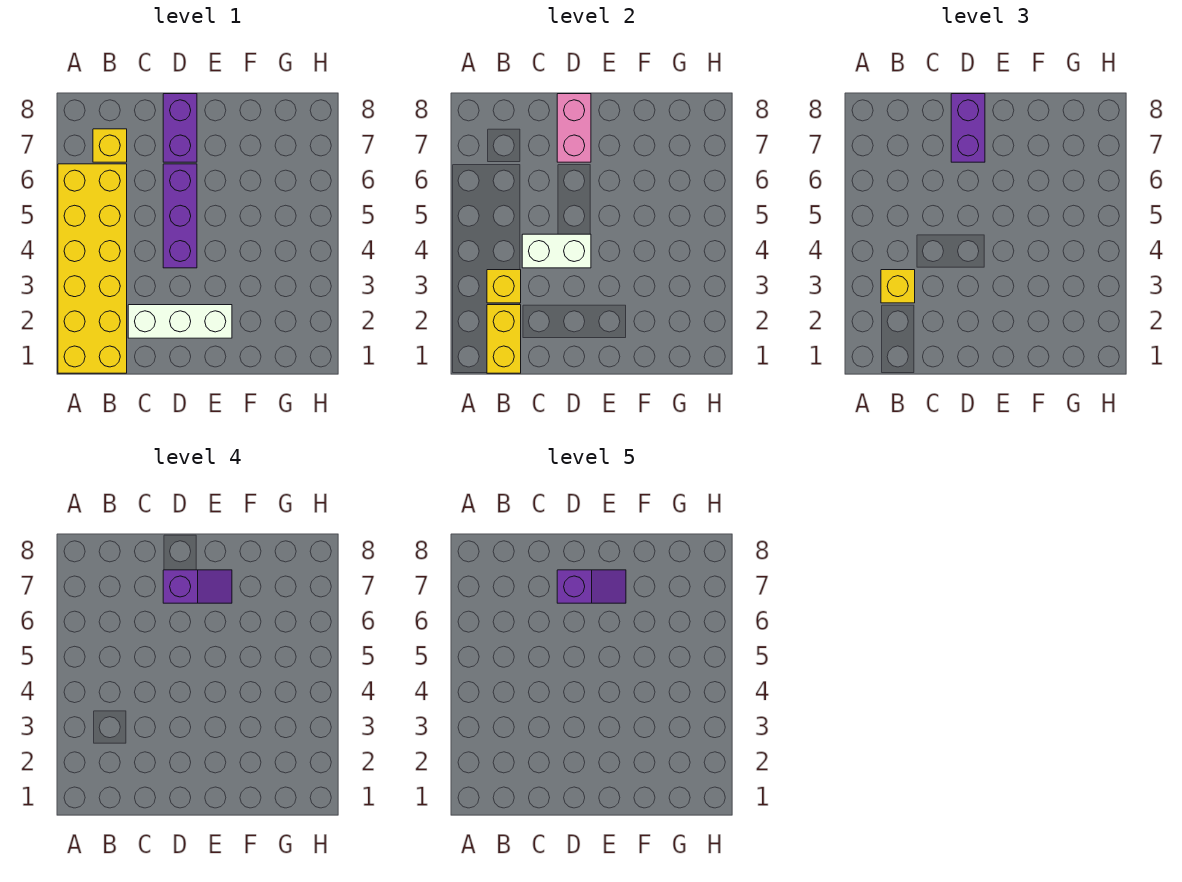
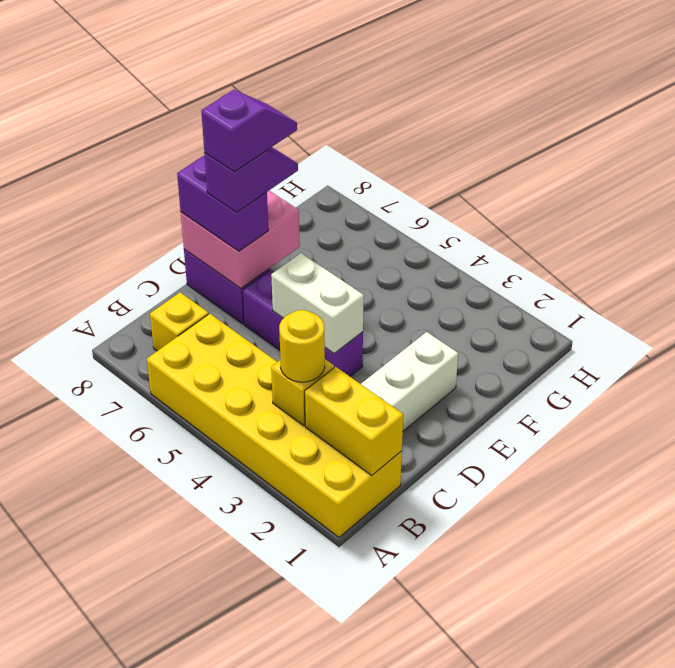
yellow brick B3 level 3 -> yellow round brick B3 level 3
white brick C4:D4 level 2 -> white brick D4:D5 level 2
pink brick D7:D8 level 2 -> pink brick D7:E8 level 2

